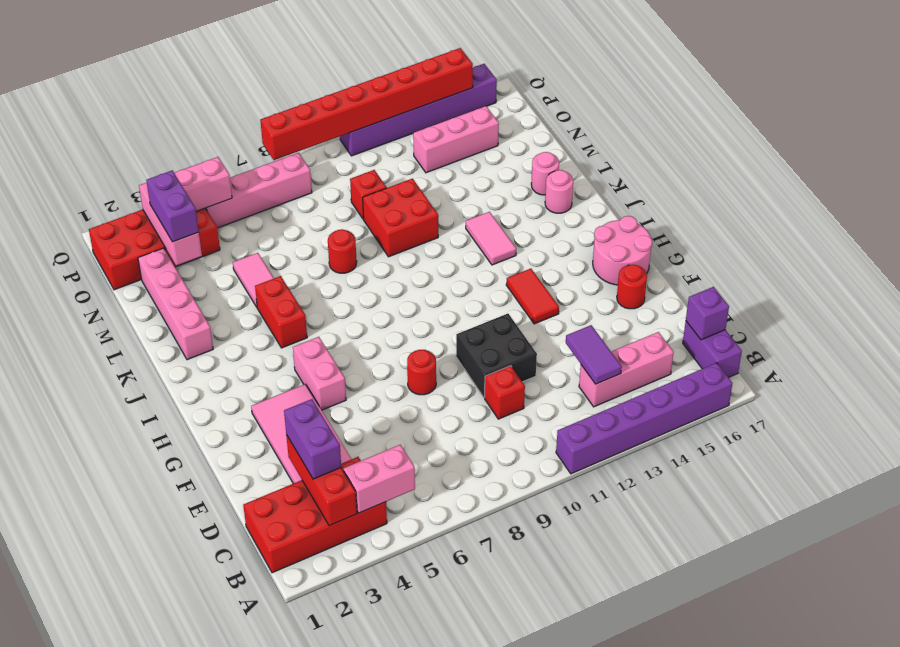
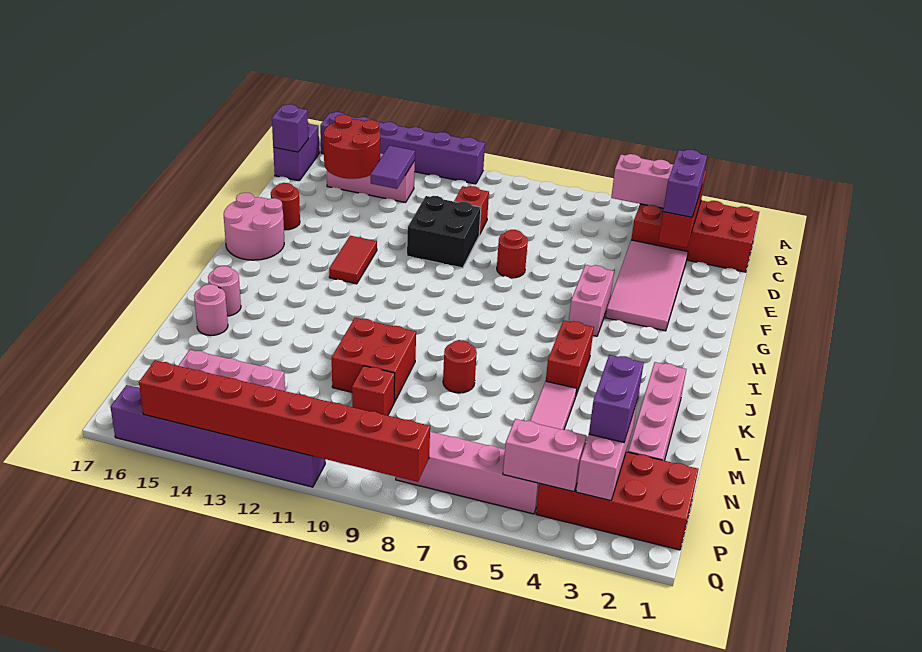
none -> red round brick C14:D15 level 2
pink tile J13:K13 level 1 -> none

